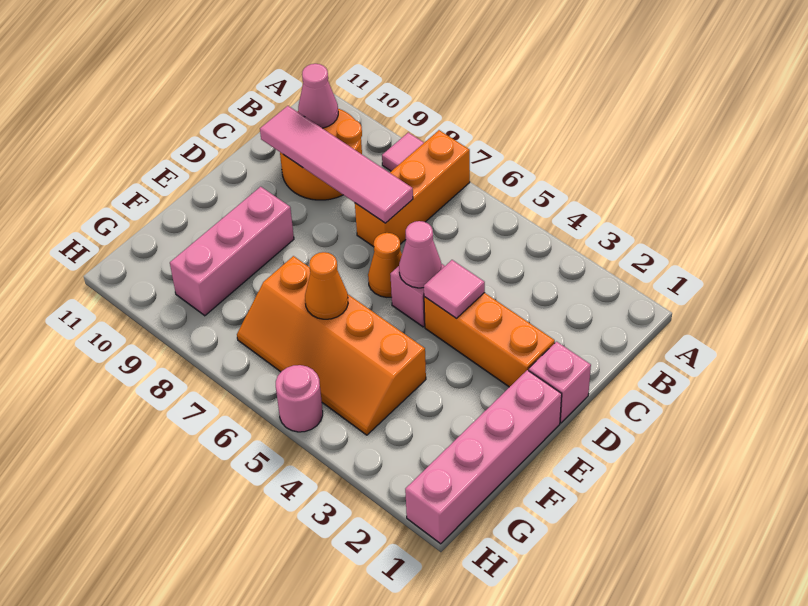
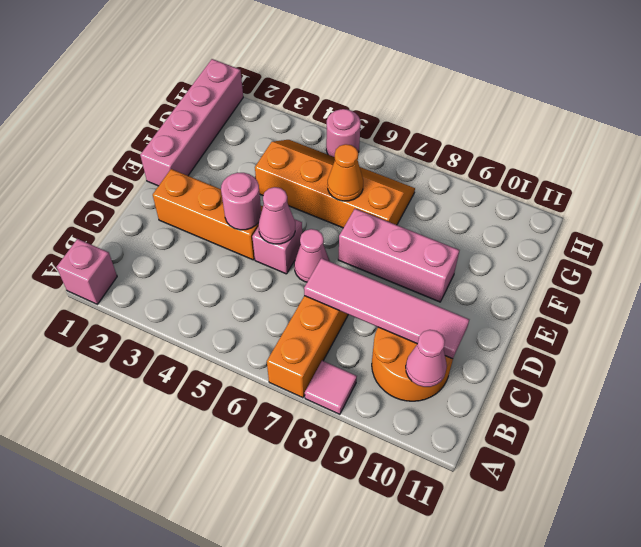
pink brick D1 level 1 -> pink brick A1 level 1
pink tile D4 level 2 -> pink round brick D4 level 2
orange cone D6 level 1 -> pink cone D6 level 1
pink brick E9:G9 level 1 -> pink brick E7:E9 level 1

